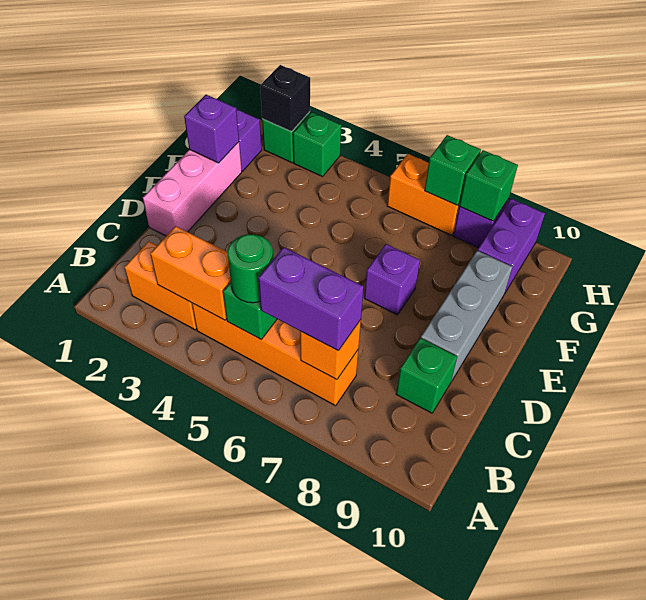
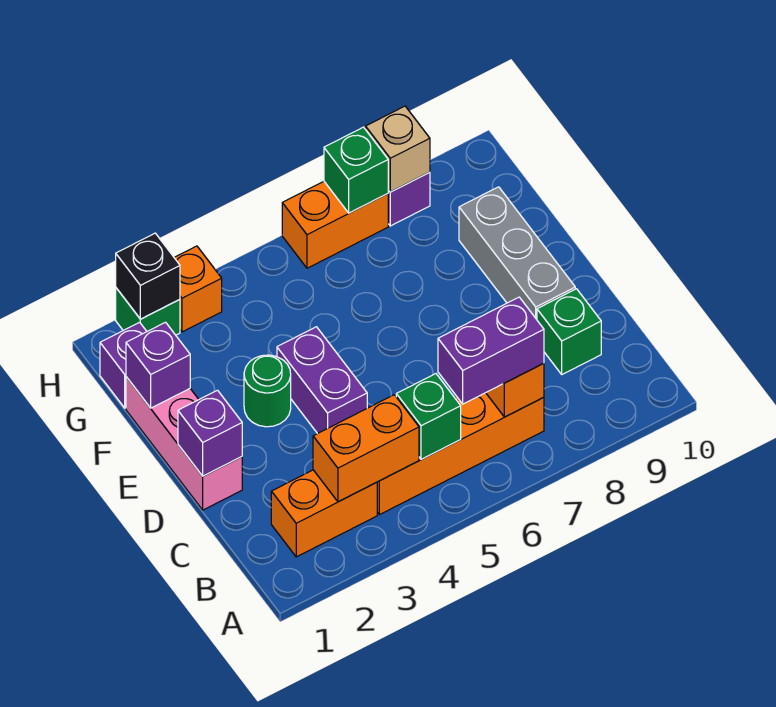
green round brick B5 level 3 -> green round brick E3 level 1
purple brick E7 level 1 -> purple brick D1 level 2
purple brick G9:H9 level 1 -> purple brick D4:E4 level 1
green brick H3 level 1 -> orange brick H3 level 1
green brick H8 level 2 -> tan brick H8 level 2

